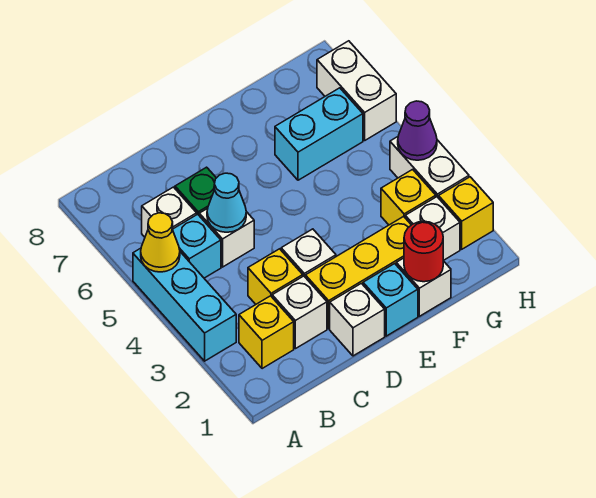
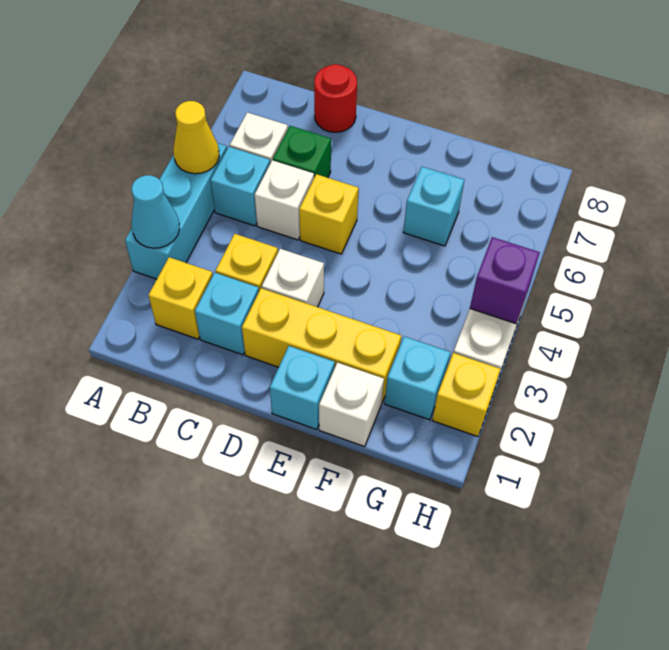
white brick C2 level 1 -> cyan brick C2 level 1
cyan cone C5 level 2 -> cyan cone A3 level 2
white brick D1 level 1 -> none
red round brick F1 level 2 -> red round brick C8 level 1
cyan brick F6:G6 level 1 -> cyan brick F6 level 1
white brick G2 level 1 -> cyan brick G2 level 1
yellow brick G3 level 1 -> yellow brick D5 level 1
purple cone H4 level 2 -> purple brick H4 level 2
white brick H6:H7 level 1 -> none

